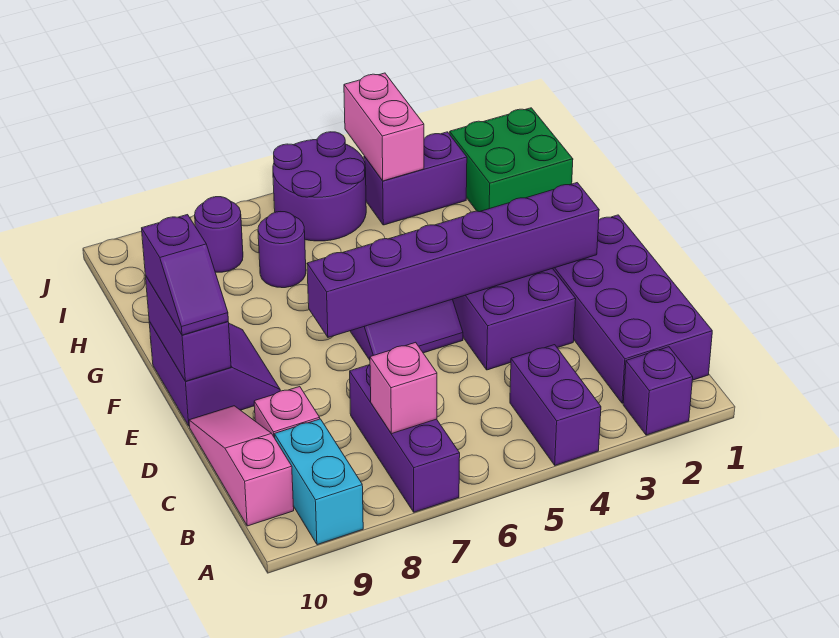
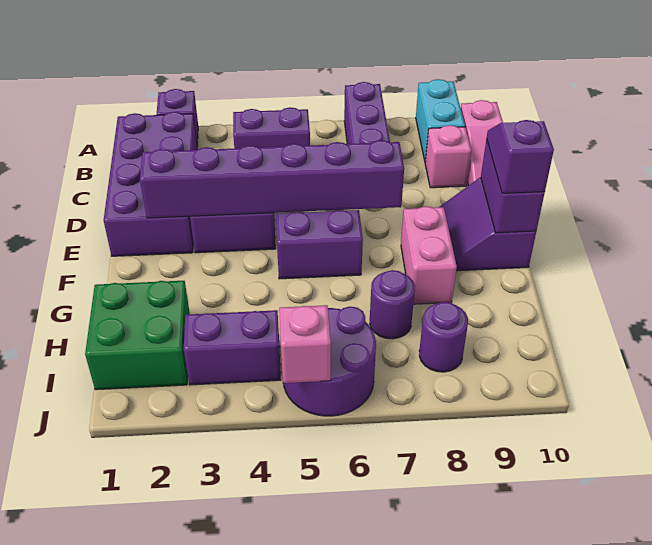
purple brick A4:B4 level 1 -> purple brick B4:B5 level 1
pink brick B7 level 2 -> pink brick J5 level 2
pink brick I4:J4 level 2 -> pink brick F8:G8 level 1

